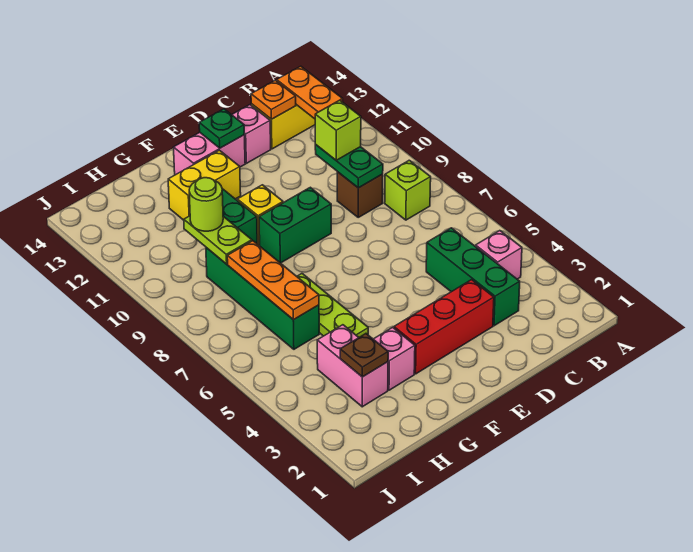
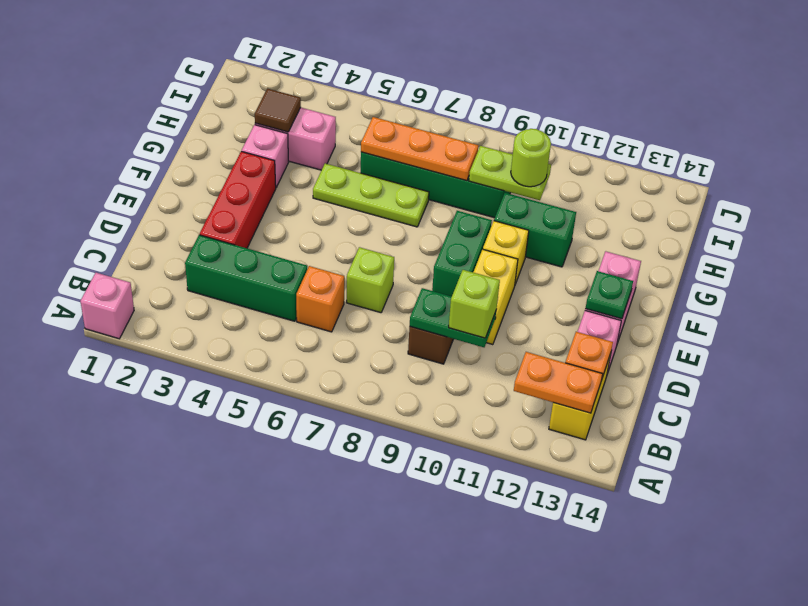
pink brick B4 level 1 -> pink brick A1 level 1
lime brick B8 level 1 -> lime brick D7 level 1
none -> orange brick C6 level 1
yellow brick F12:G12 level 1 -> yellow brick D10:E10 level 1
brown plate H3 level 2 -> brown tile H3 level 2

